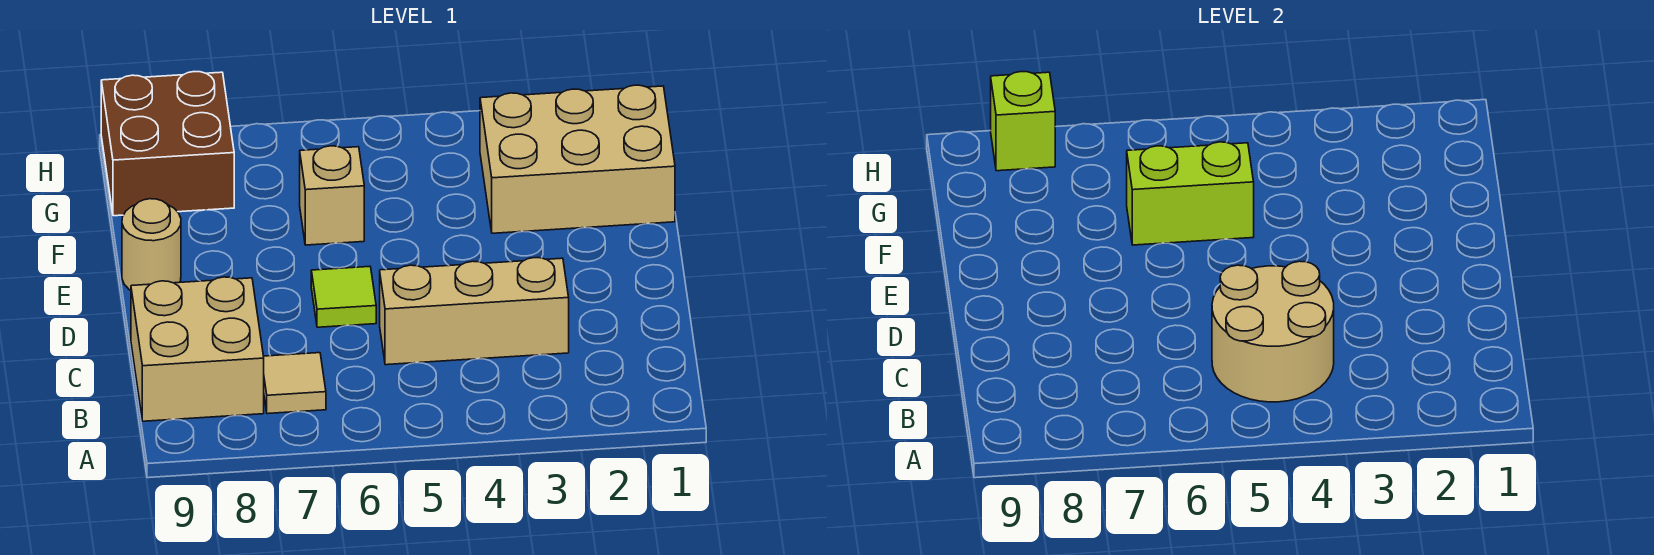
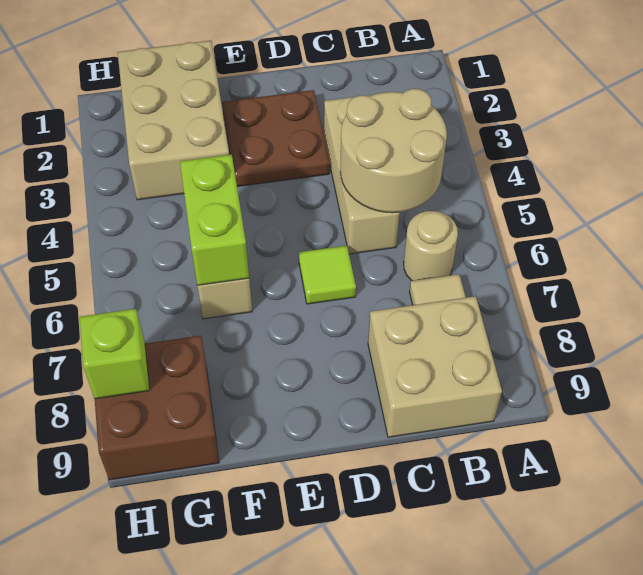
none -> brown plate D2:E3 level 1
tan round brick E9 level 1 -> tan round brick B6 level 1

